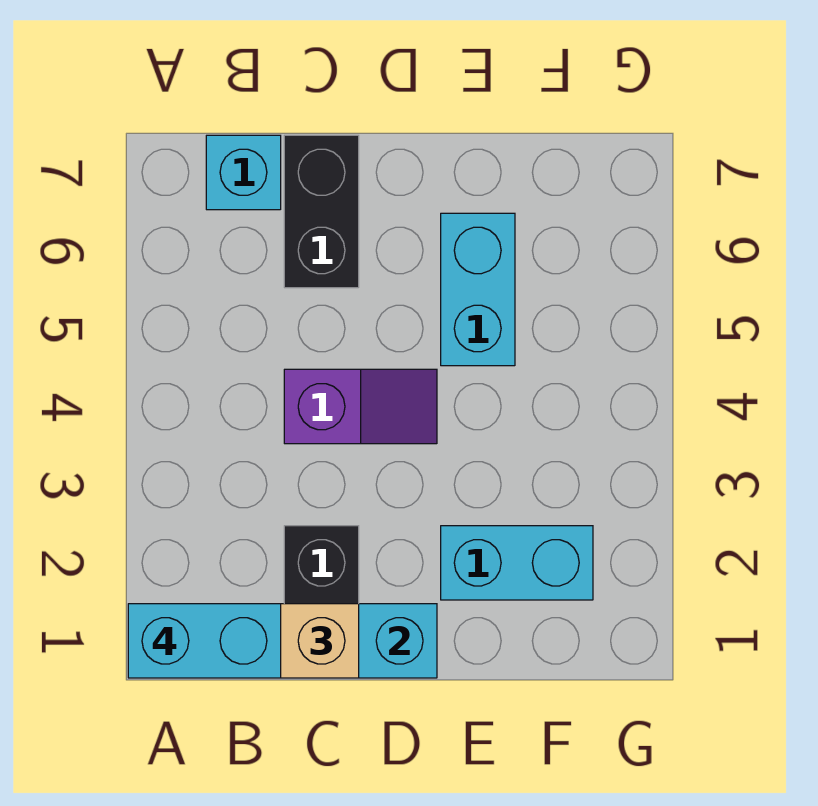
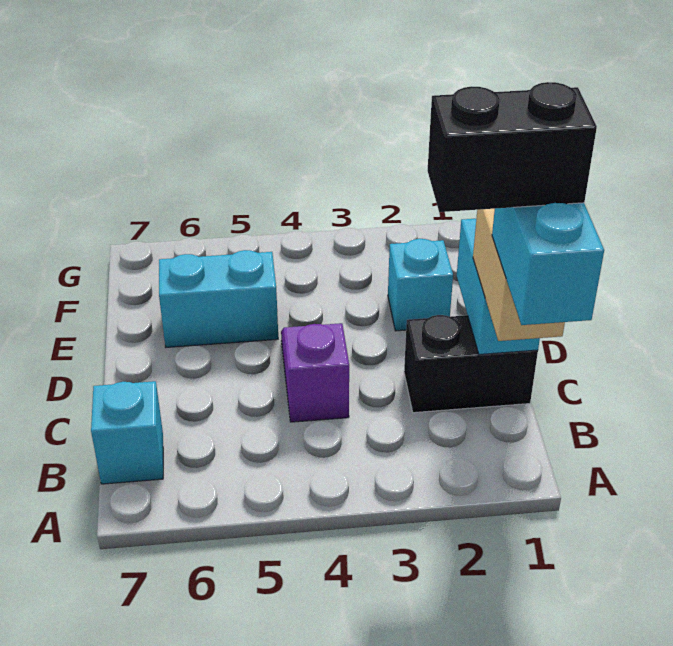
black brick C6:C7 level 1 -> black brick B1:B2 level 5
cyan brick E2:F2 level 1 -> cyan brick E2 level 1

